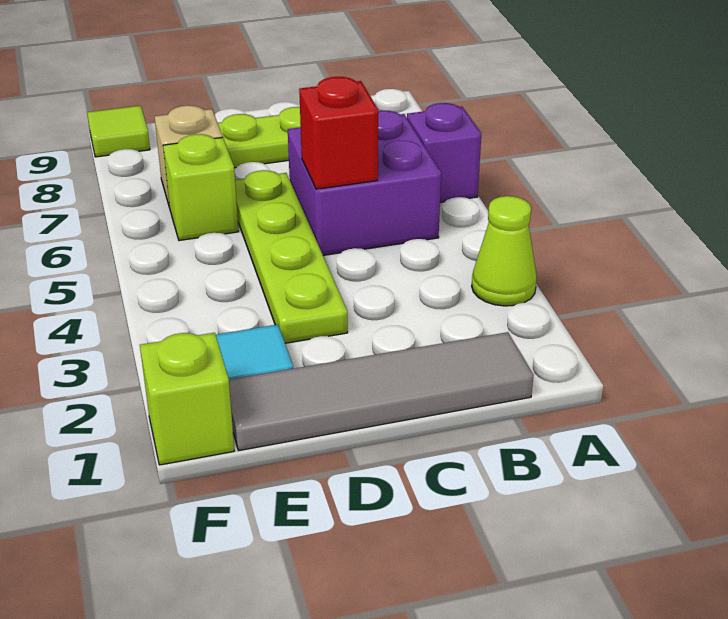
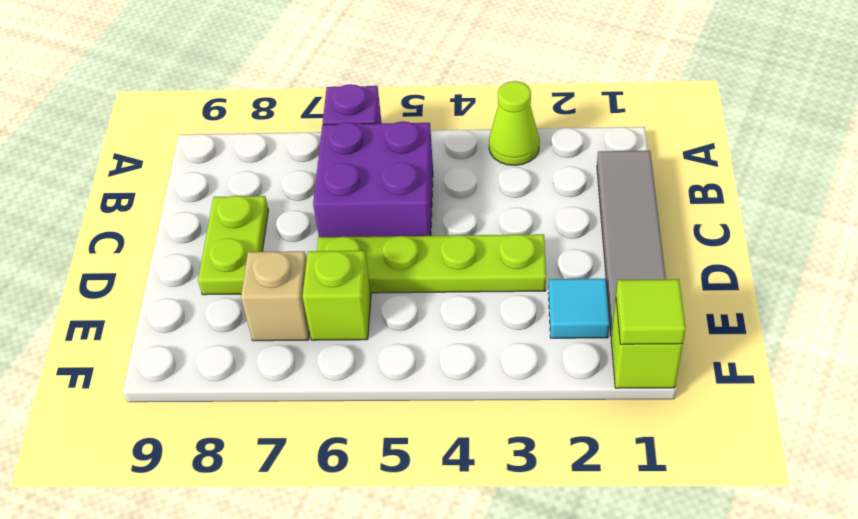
red brick C5 level 2 -> none
lime tile F9 level 1 -> lime tile F1 level 2

